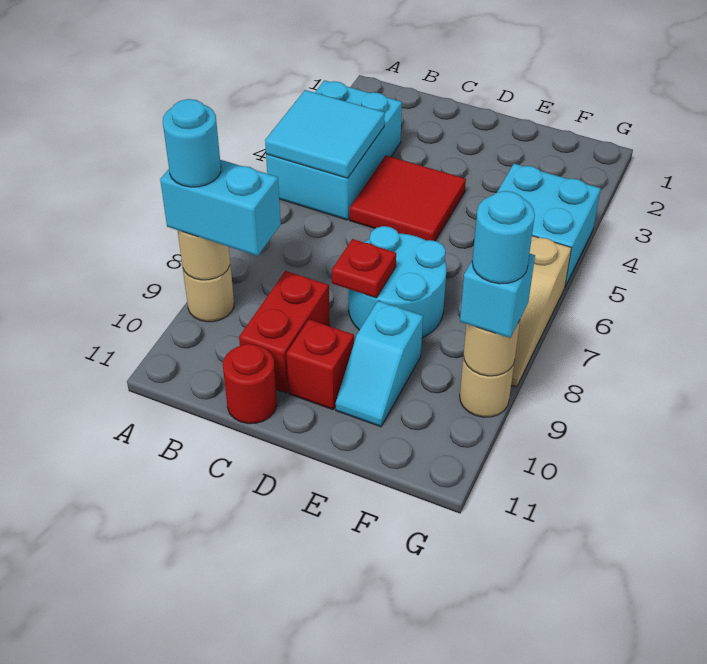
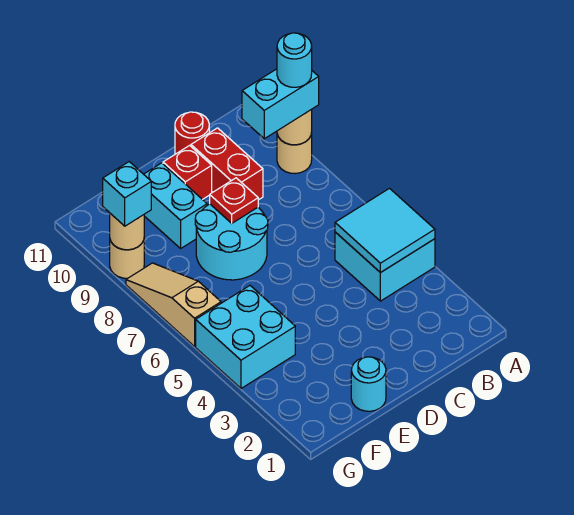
cyan brick A3:B5 level 1 -> cyan brick A4:B5 level 1
red tile C4:D5 level 1 -> none
cyan slope E9:E10 level 1 top 9 -> cyan brick E9:E10 level 1
cyan round brick G9 level 4 -> cyan round brick E1 level 1

